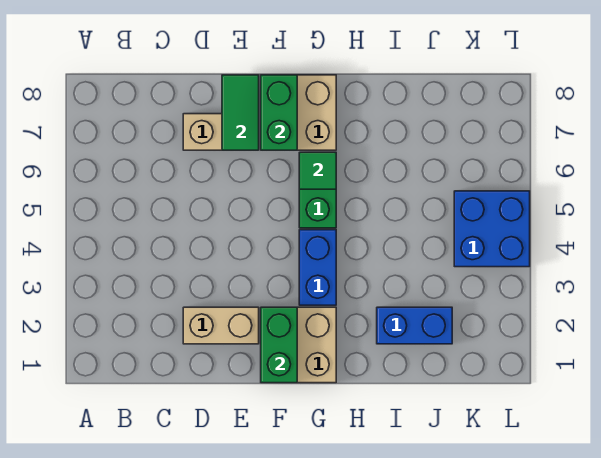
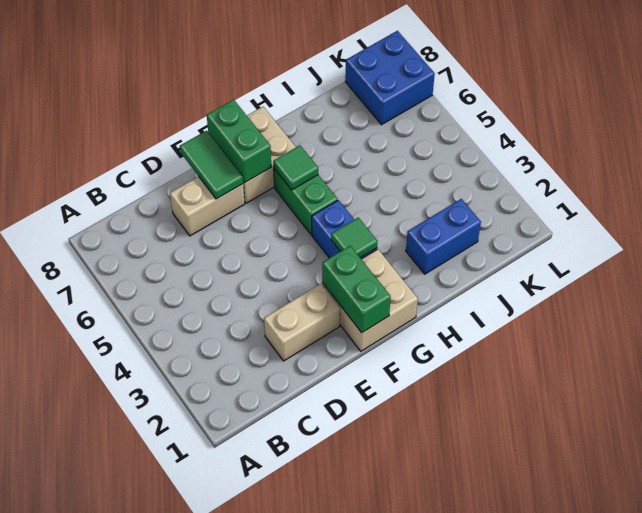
none -> green tile G3 level 2
blue brick K4:L5 level 1 -> blue brick K7:L8 level 1

